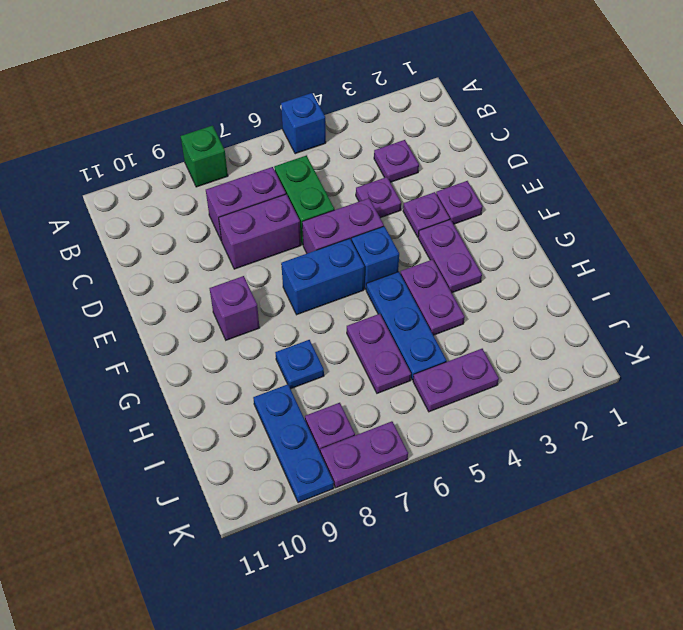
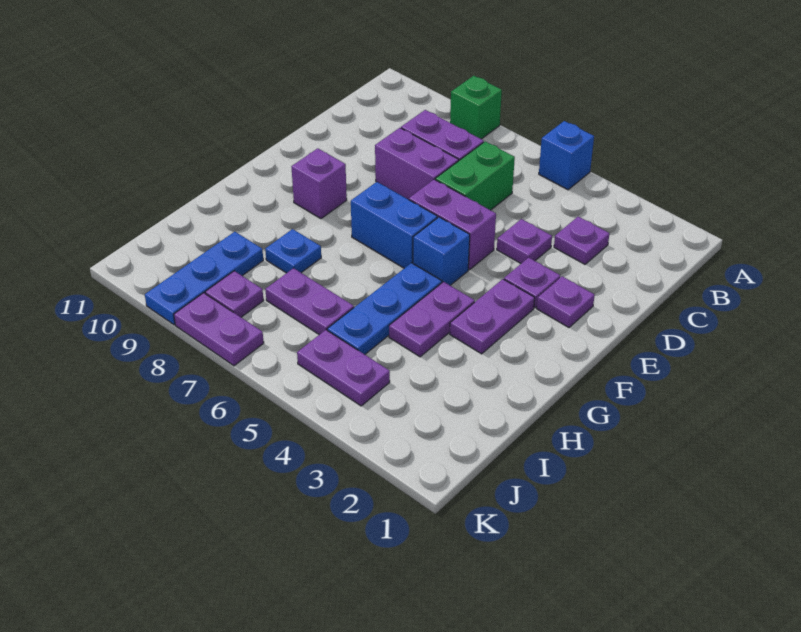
purple plate H6:I6 level 1 -> purple plate I6:I7 level 1

